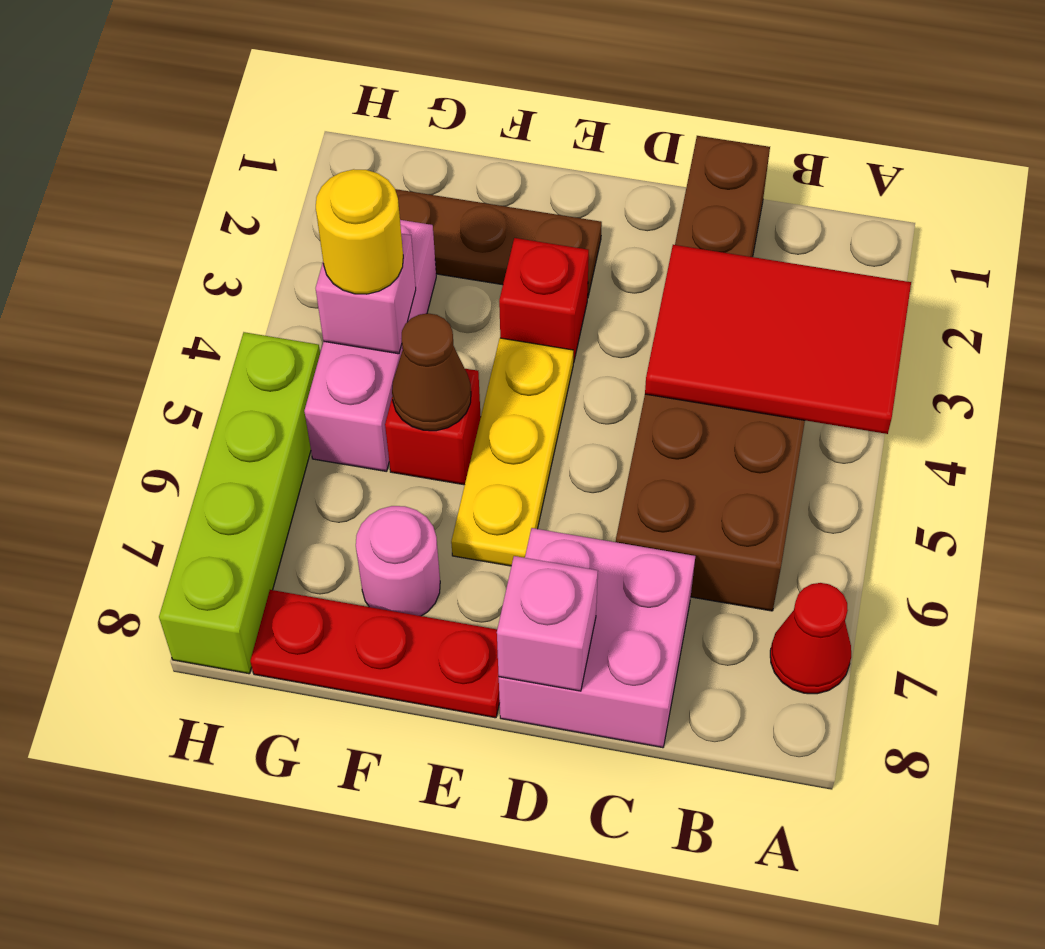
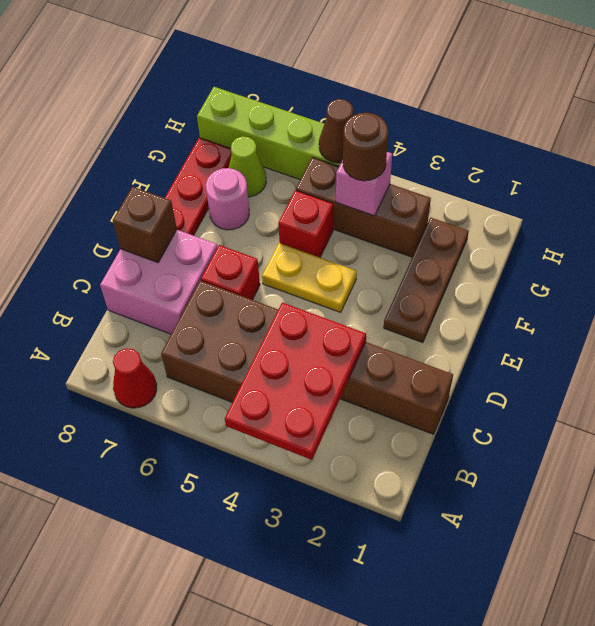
red tile A3:C4 level 2 -> red plate A3:C4 level 2
pink brick D8 level 2 -> brown brick D8 level 2
red brick E3 level 1 -> red brick D6 level 1
yellow plate E4:E6 level 1 -> yellow plate E4:E5 level 1
brown cone F5 level 2 -> brown cone H5 level 2
pink brick G3:G5 level 1 -> brown brick G3:G5 level 1
yellow round brick G4 level 3 -> brown round brick G4 level 3
none -> lime cone G7 level 1

